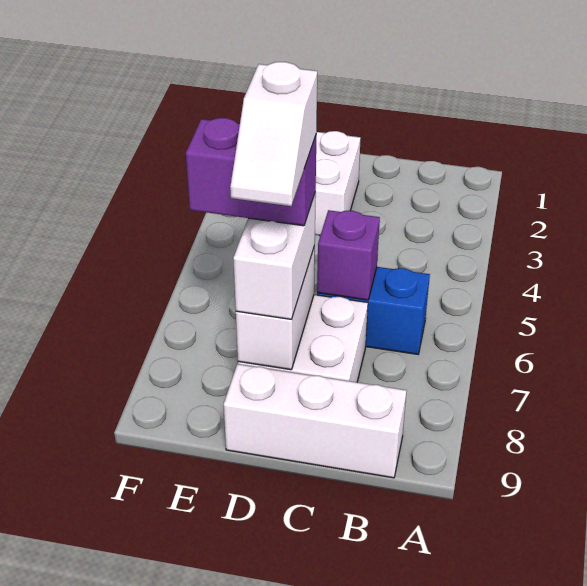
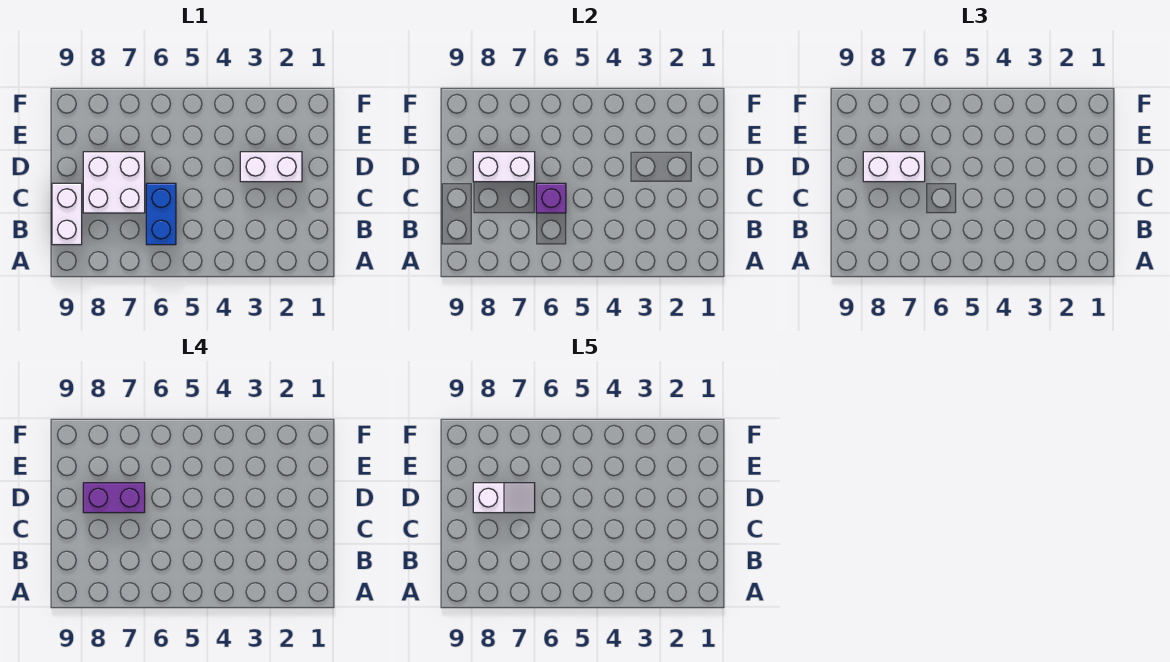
white brick B9:D9 level 1 -> white brick B9:C9 level 1
purple brick D7:E7 level 4 -> purple brick D7:D8 level 4
white slope D7:D8 level 5 top 7 -> white slope D7:D8 level 5 top 8

